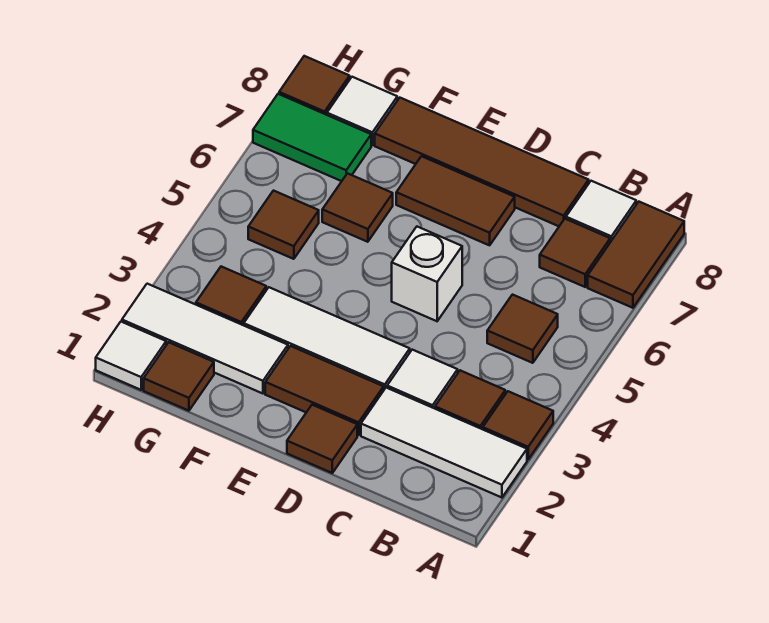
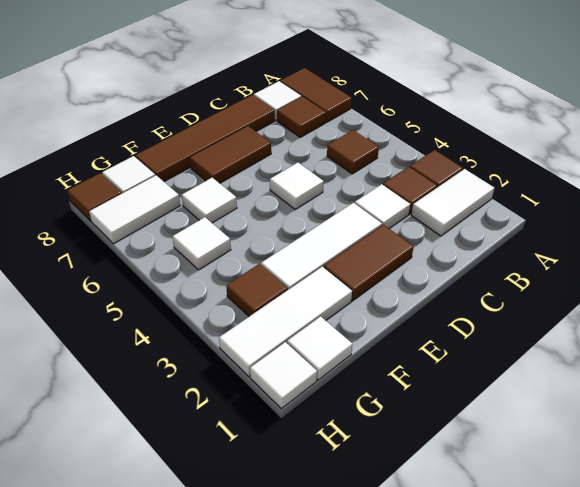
white tile A2:C2 level 1 -> white tile A2:B2 level 1
brown tile D1 level 1 -> none
white brick D5 level 1 -> white tile D5 level 1
brown tile F6 level 1 -> white tile F6 level 1
brown tile G1 level 1 -> white tile G1 level 1
brown tile G5 level 1 -> white tile G5 level 1
green tile G7:H7 level 1 -> white tile G7:H7 level 1

